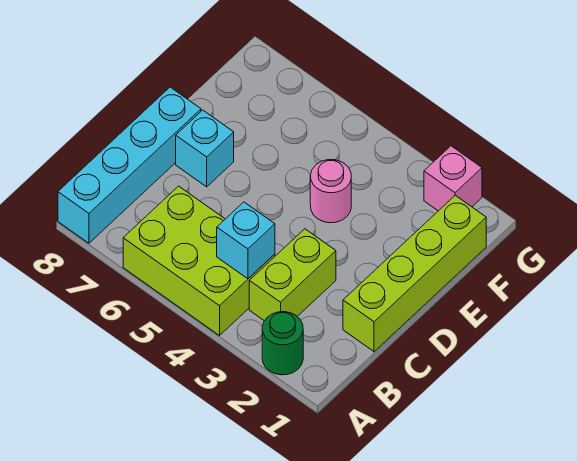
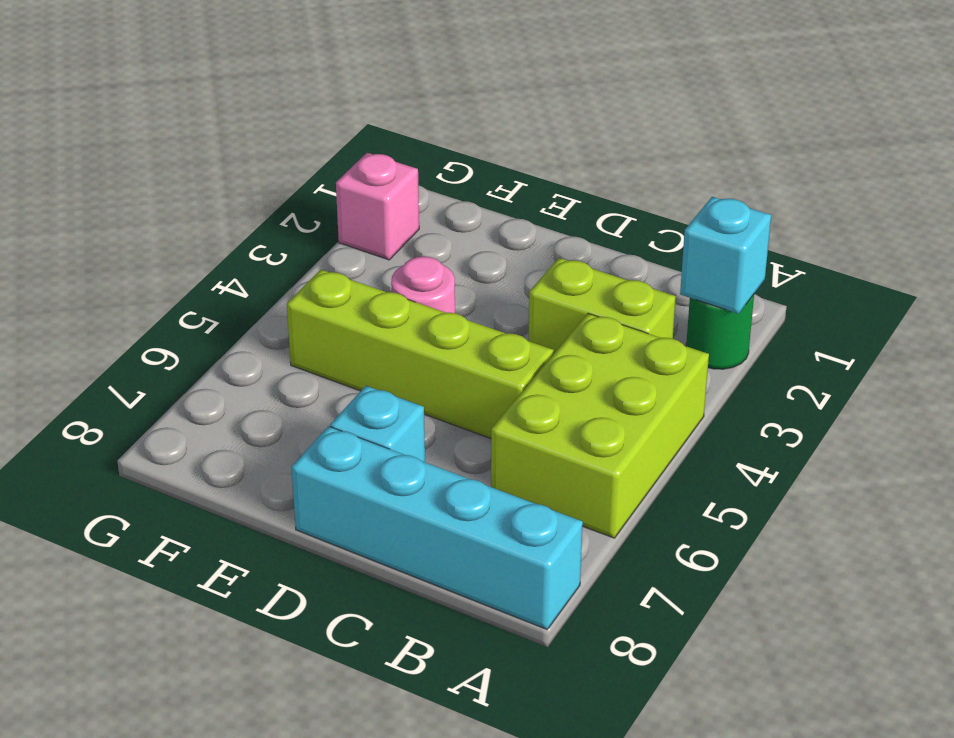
cyan brick B4 level 2 -> cyan brick A2 level 2
lime brick C1:F1 level 1 -> lime brick C5:F5 level 1

